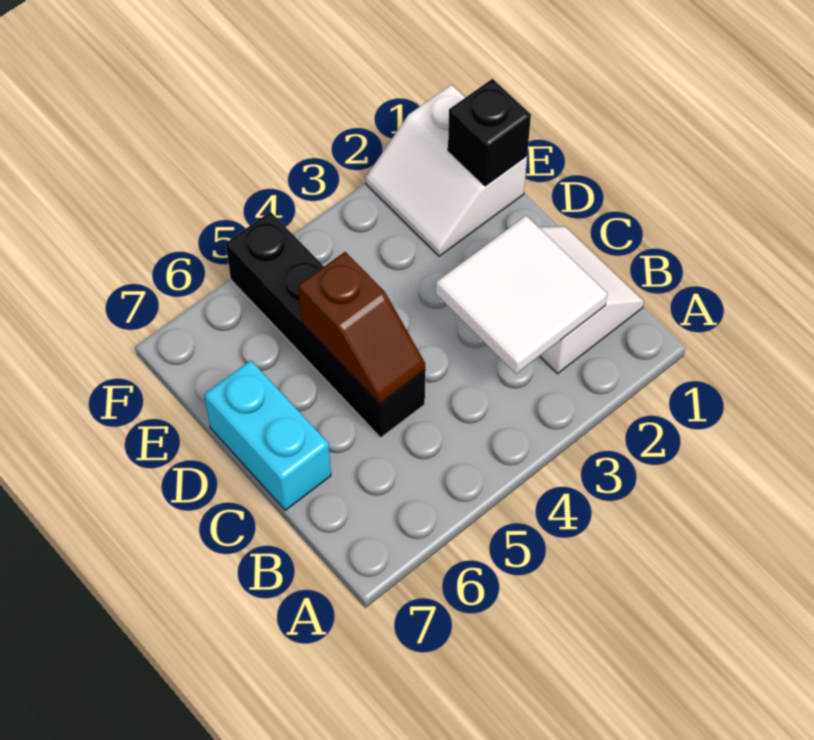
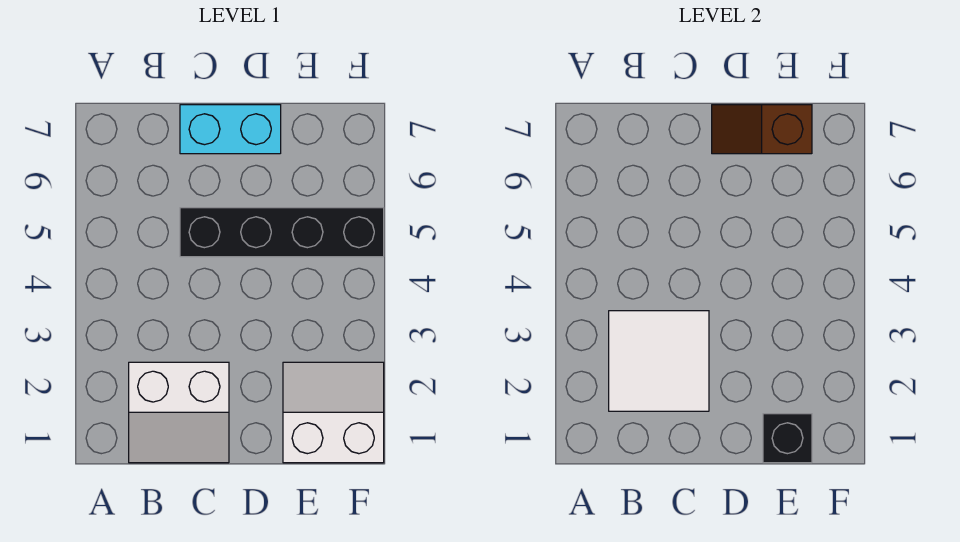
brown slope C5:D5 level 2 top D -> brown slope D7:E7 level 2 top E

